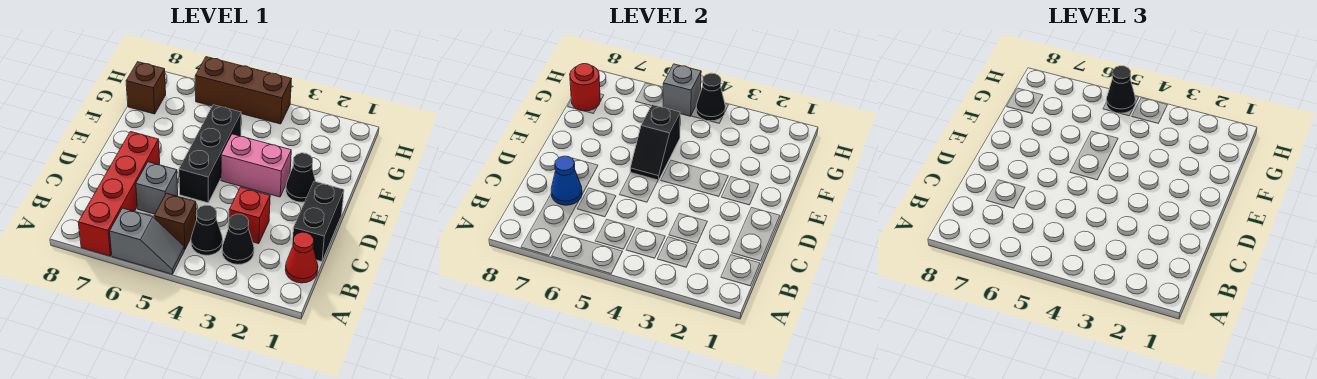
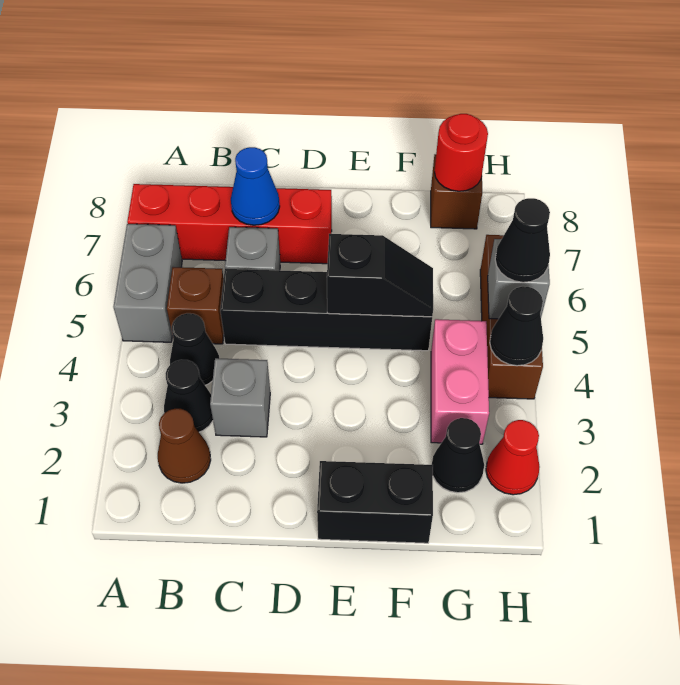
grey slope A5:A6 level 1 top 6 -> grey brick A5:A6 level 1
red cone B1 level 1 -> red cone H2 level 1
none -> brown cone B2 level 1
black brick C1:D1 level 1 -> black brick E1:F1 level 1
red brick C3 level 1 -> grey brick C3 level 1
black brick D5:F5 level 1 -> black brick C5:F5 level 1
black cone E2 level 1 -> black cone G2 level 1
pink brick E3:E4 level 1 -> pink brick G3:G4 level 1
black slope E5:F5 level 2 top F -> black slope E5:F5 level 2 top E

